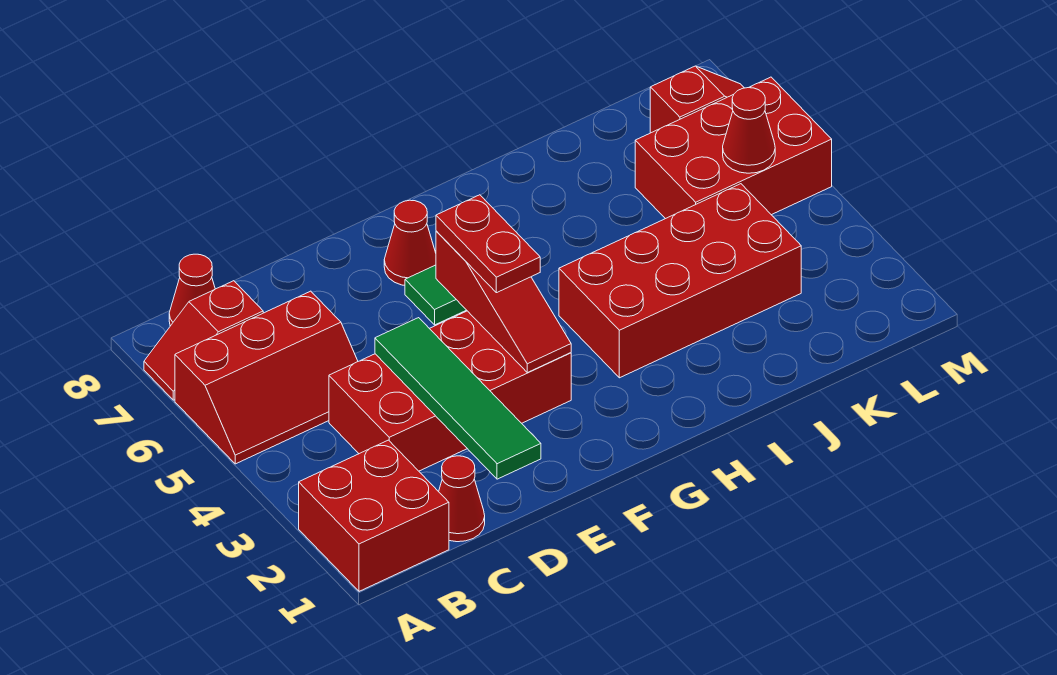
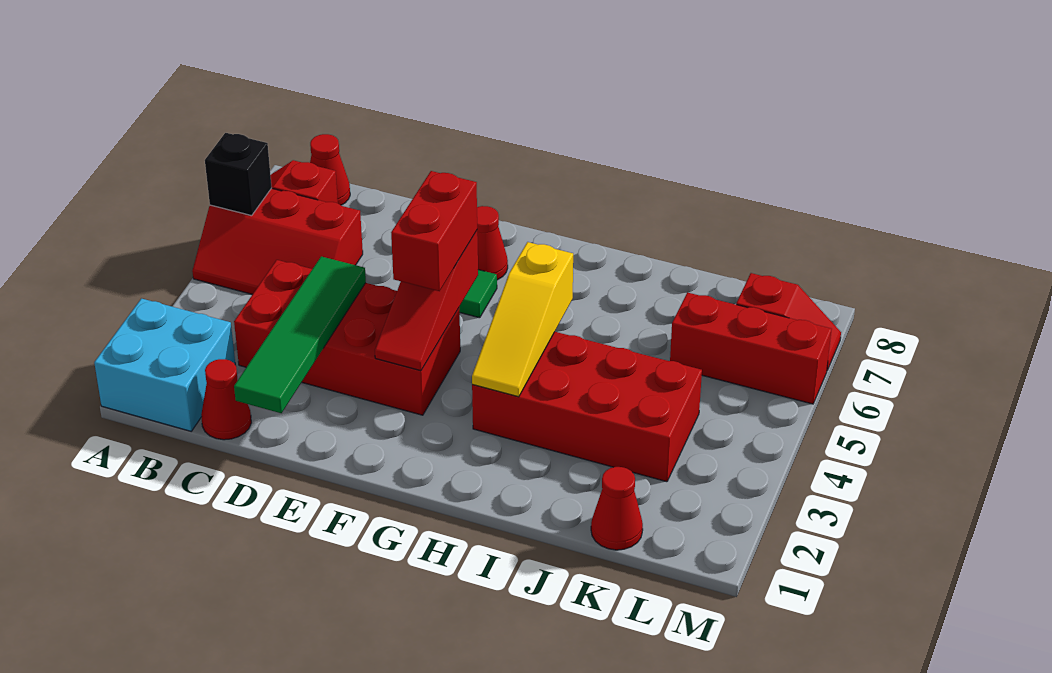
red brick A1:B2 level 1 -> cyan brick A1:B2 level 1
none -> black brick A6 level 2
red plate F4:F5 level 3 -> red brick F4:F5 level 3
none -> yellow slope H3:H5 level 2 top 5
red brick K5:M6 level 1 -> red brick K6:M6 level 1
red cone L5 level 2 -> red cone K1 level 1

